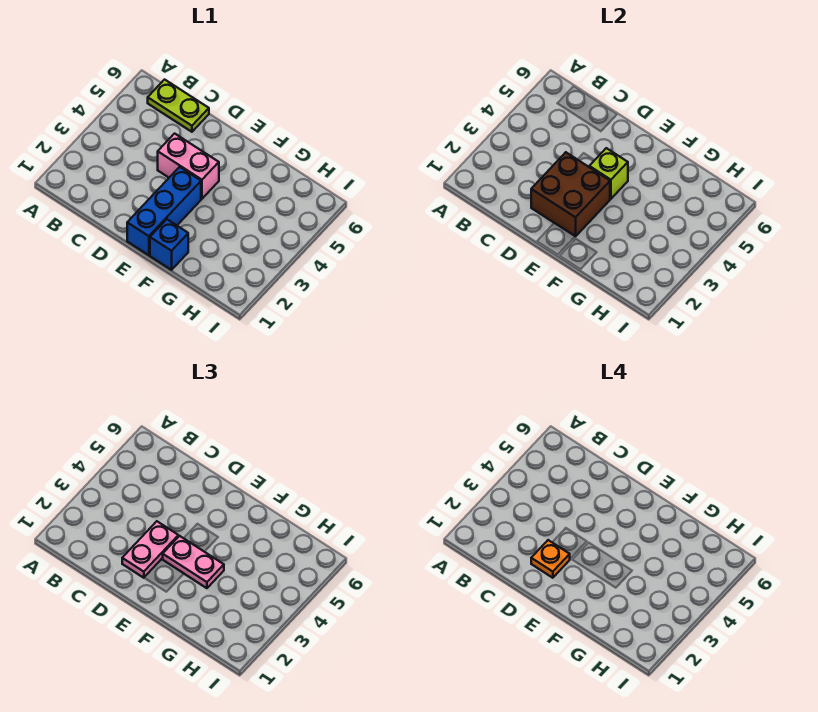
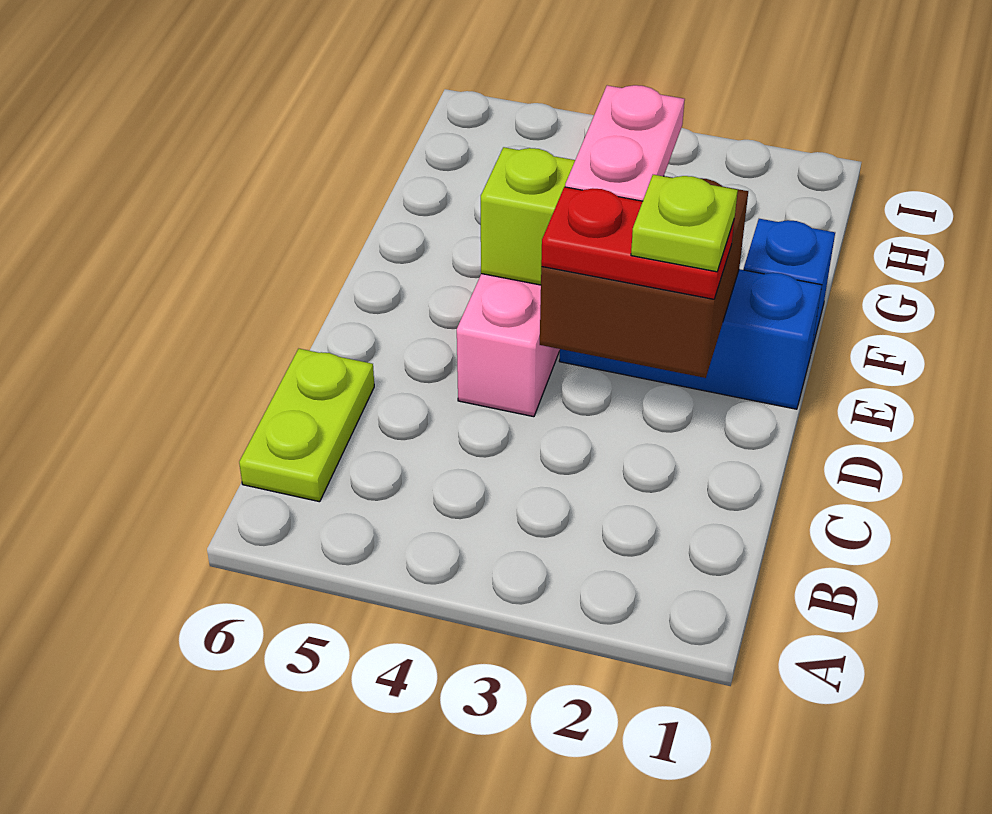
pink plate D2:D3 level 3 -> red plate D2:D3 level 3
orange plate D2 level 4 -> lime plate D2 level 4

